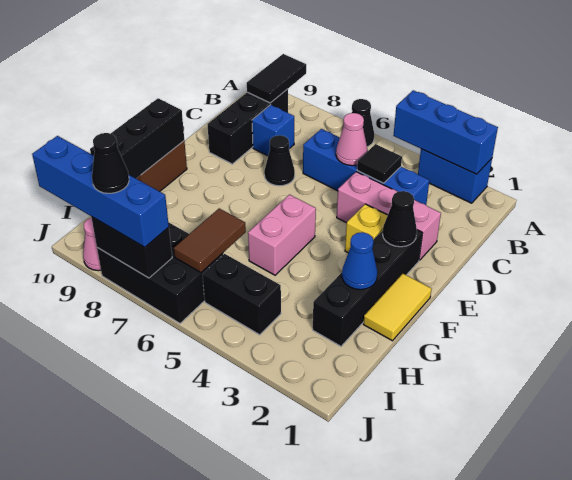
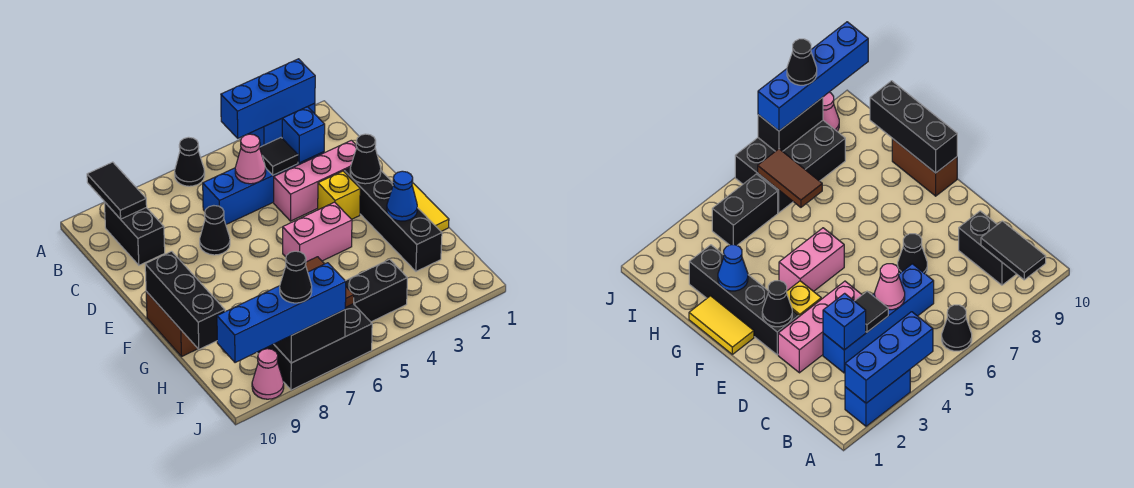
black brick B9:D9 level 1 -> black brick B9:C9 level 1
blue brick C8 level 1 -> blue brick C3 level 2
pink brick F5:G5 level 1 -> pink brick F4:F5 level 1

